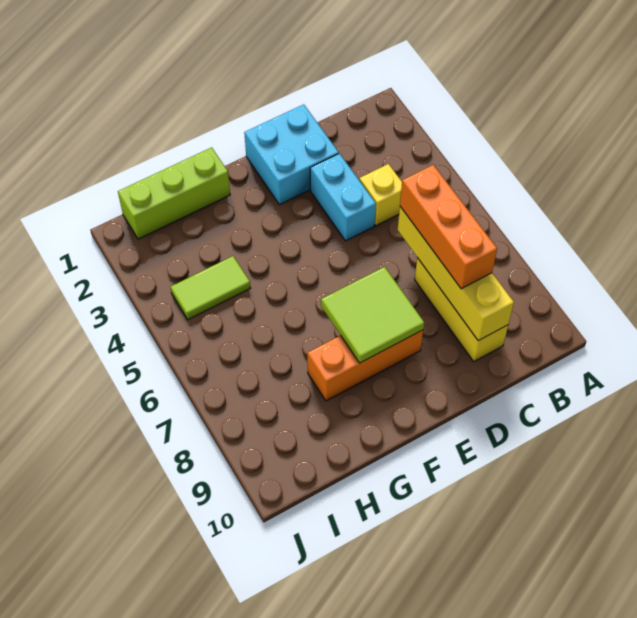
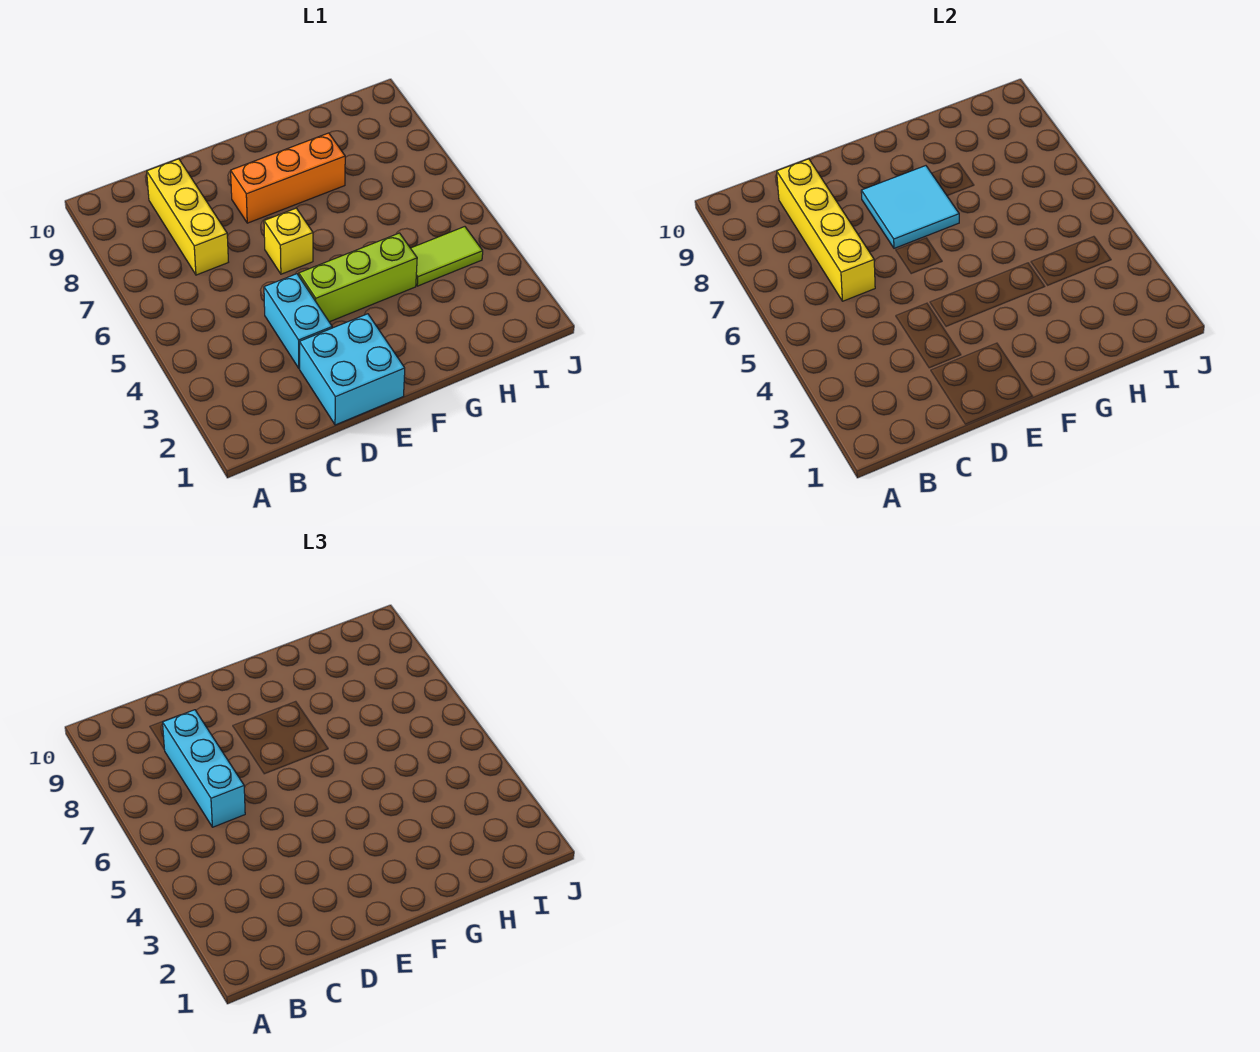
yellow brick C4 level 1 -> yellow brick E6 level 1
orange brick C6:C8 level 3 -> cyan brick C6:C8 level 3
lime tile E7:F8 level 2 -> cyan tile E7:F8 level 2
lime brick G1:I1 level 1 -> lime brick E4:G4 level 1

